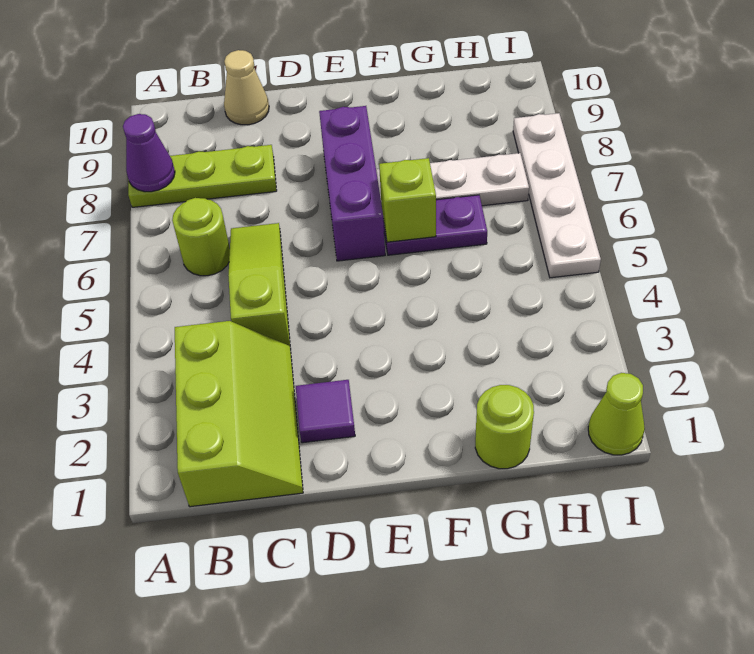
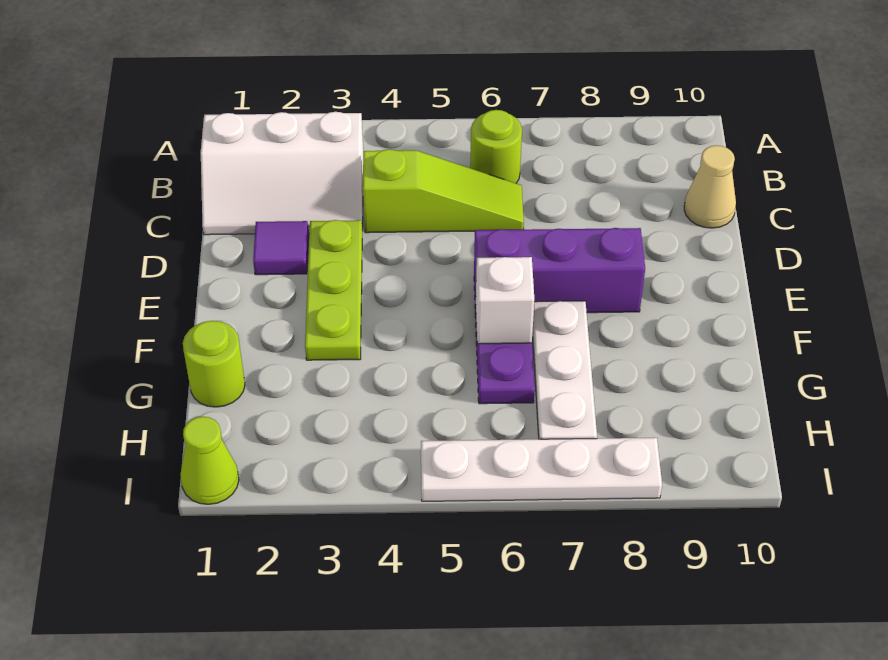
lime plate A8:C8 level 1 -> lime plate D3:F3 level 1
purple cone A8 level 2 -> none
lime slope B1:C3 level 1 top B -> white slope B1:C3 level 1 top B
lime brick F6 level 2 -> white brick F6 level 2

